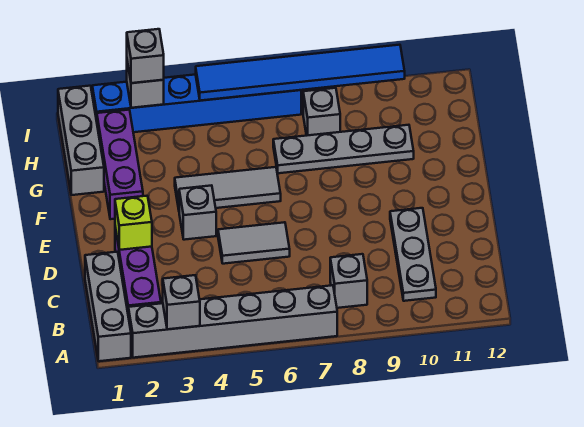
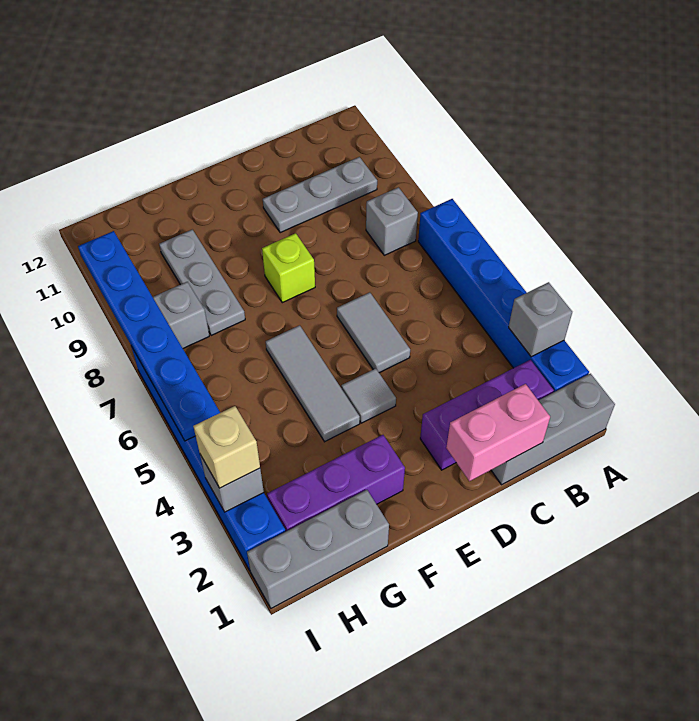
grey brick A2:A7 level 1 -> blue brick A2:A7 level 1
none -> pink brick C1:D1 level 2
lime brick D2 level 2 -> lime brick E8 level 1
grey brick E4 level 1 -> grey tile E4 level 1
grey plate G7:G10 level 1 -> grey plate G8:G10 level 1
grey brick I3 level 3 -> tan brick I3 level 3
blue tile I5:I10 level 2 -> blue plate I5:I10 level 2

